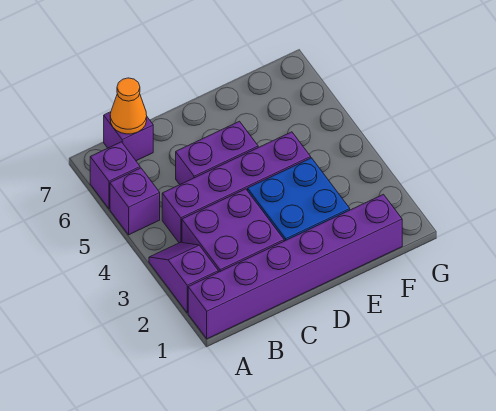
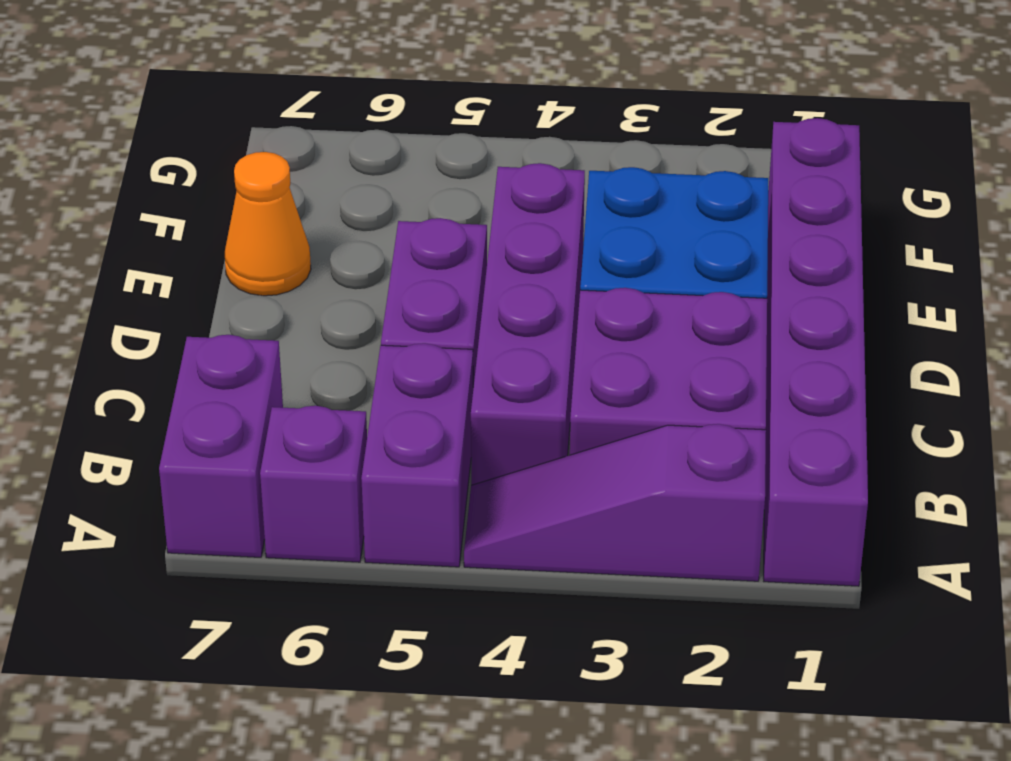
purple slope A2:A3 level 1 top 2 -> purple slope A2:A4 level 1 top 2
purple brick A5 level 1 -> purple brick A5:B5 level 1
purple brick B7 level 1 -> purple brick A7:B7 level 1
orange cone B7 level 2 -> orange cone E7 level 1

